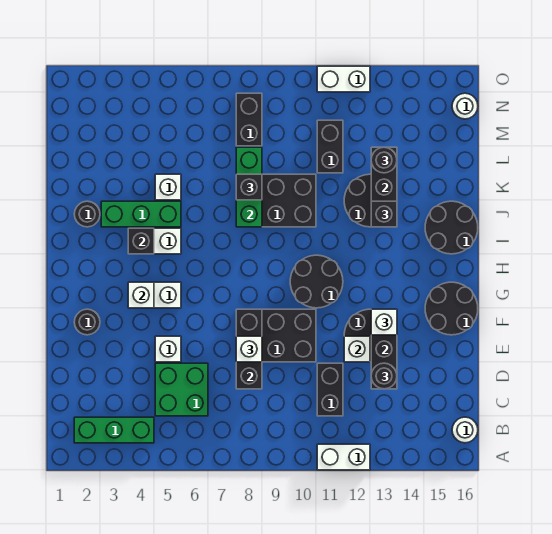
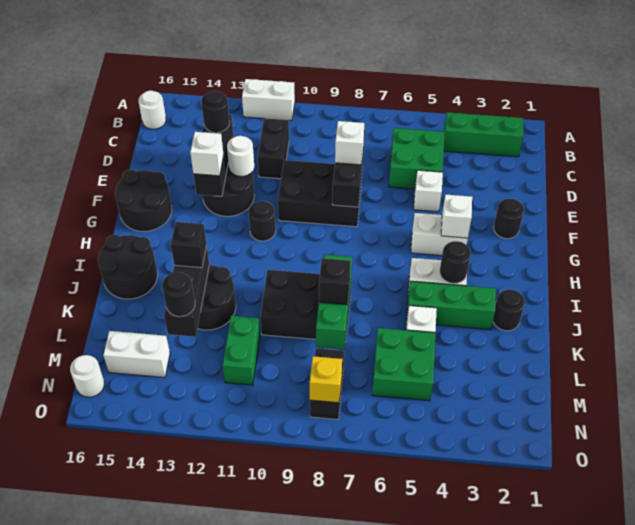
white brick E12 level 2 -> white round brick E12 level 2
black round brick G10:H11 level 1 -> black round brick G11 level 1
black brick I4 level 2 -> black round brick I4 level 2
none -> green brick L5:M6 level 1
black brick L11:M11 level 1 -> green brick L11:M11 level 1
none -> yellow brick N8 level 2
white brick O11:O12 level 1 -> white brick M14:M15 level 1

